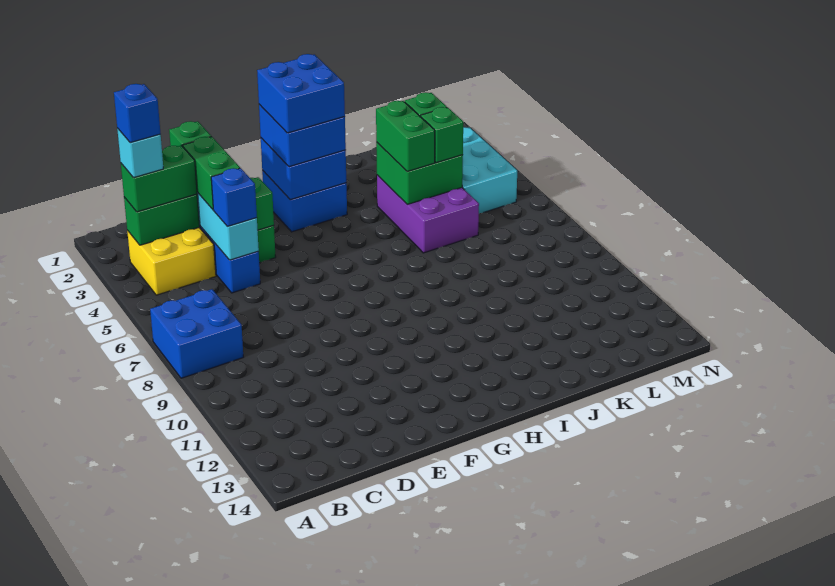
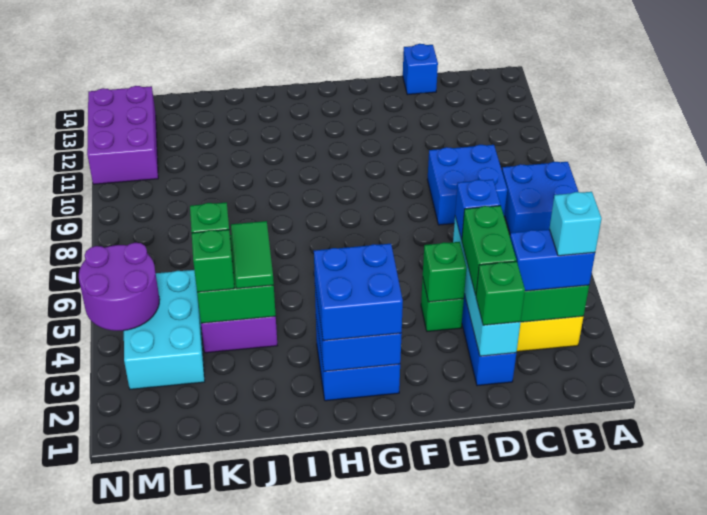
green brick B3:C3 level 3 -> blue brick B3:C3 level 3
blue brick B3 level 5 -> blue brick D14 level 1
blue brick G2:H3 level 4 -> blue brick C8:D9 level 1
green brick J4:J5 level 3 -> green tile J4:J5 level 3
none -> purple round brick M4:N5 level 2
none -> purple brick M11:N13 level 1

